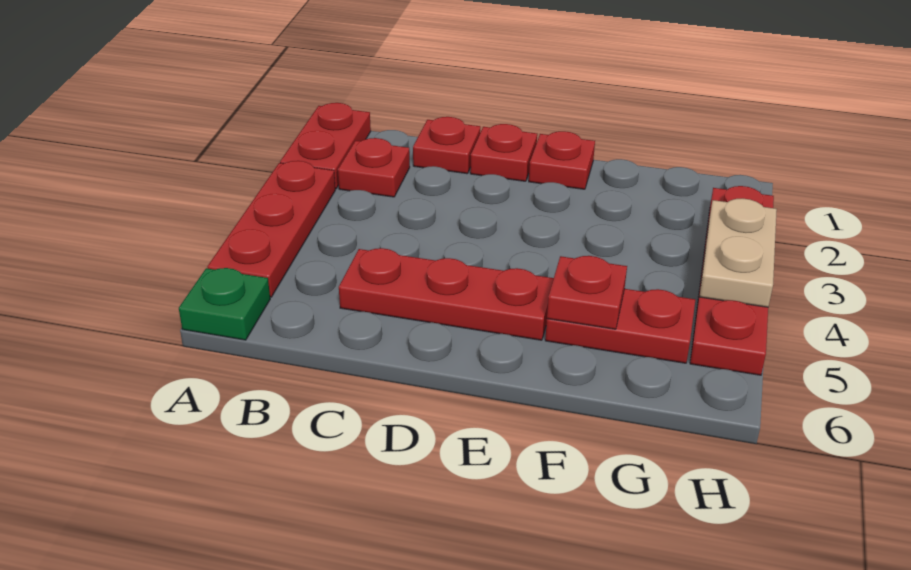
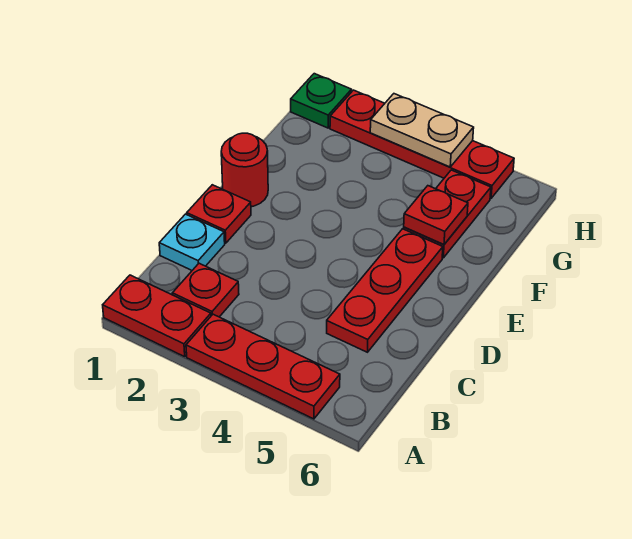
green plate A6 level 1 -> green plate H1 level 1
red plate C1 level 1 -> cyan plate C1 level 1
red plate E1 level 1 -> red round brick E1 level 1

